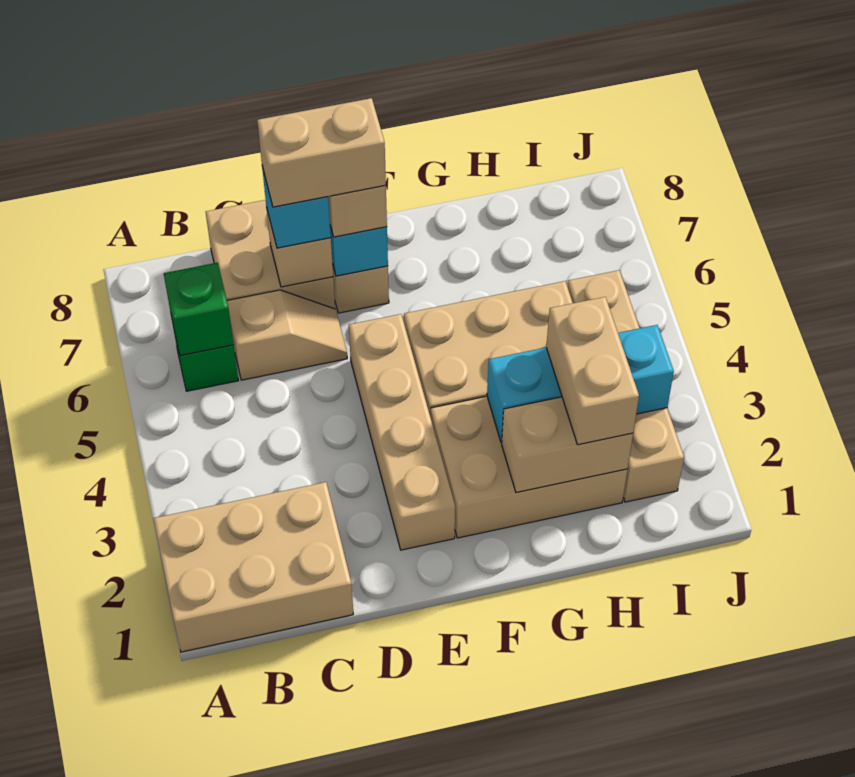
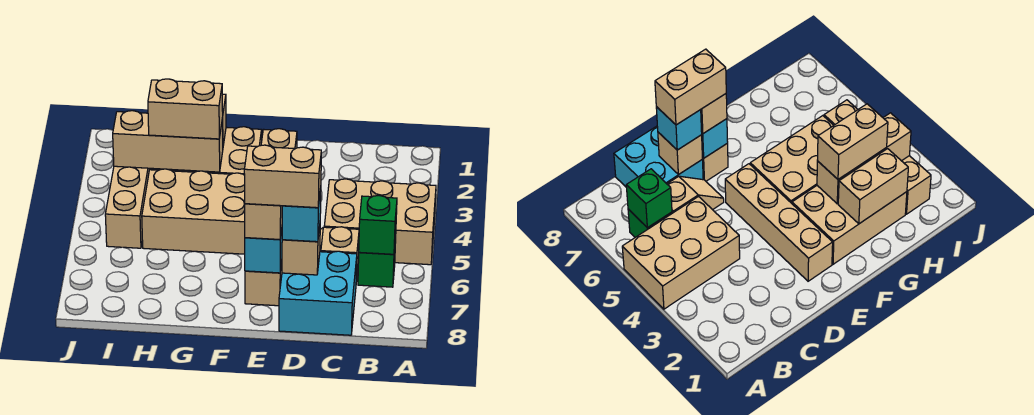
tan brick A1:C2 level 1 -> tan brick A4:C5 level 1
tan brick C7:D8 level 1 -> cyan brick C7:D8 level 1
cyan brick G3:I3 level 2 -> tan brick G3:I3 level 2
tan brick H2:H3 level 3 -> tan brick G3:H3 level 3

